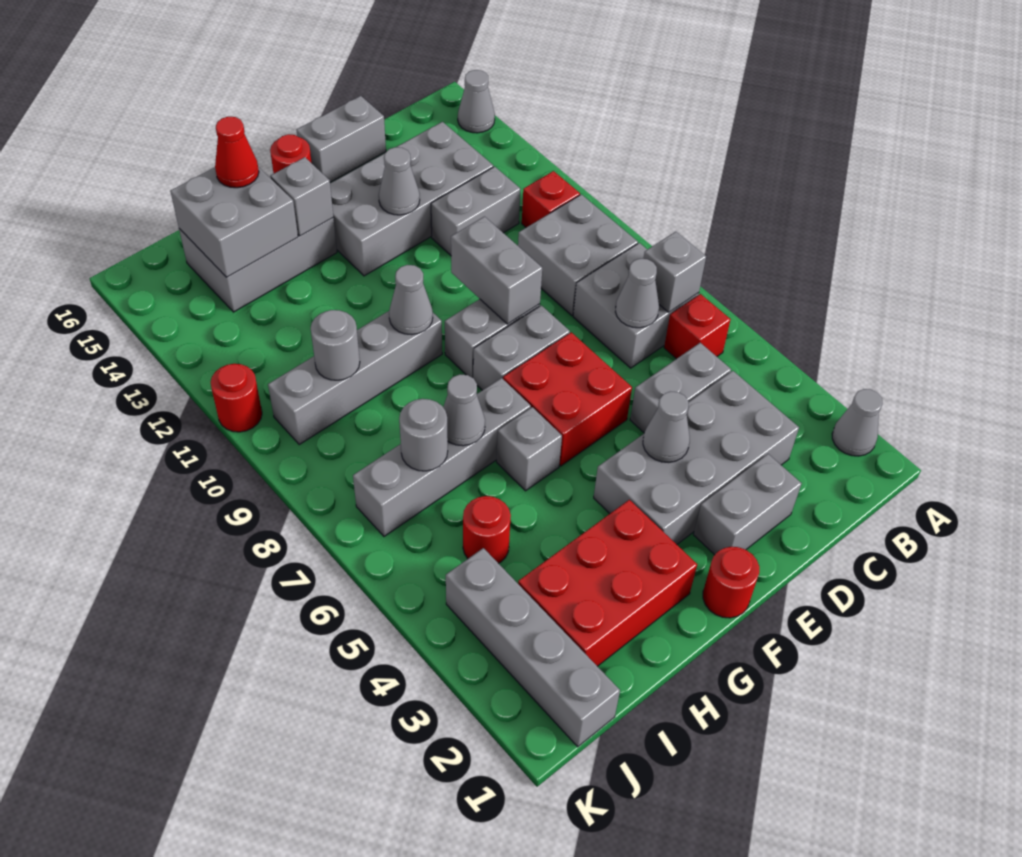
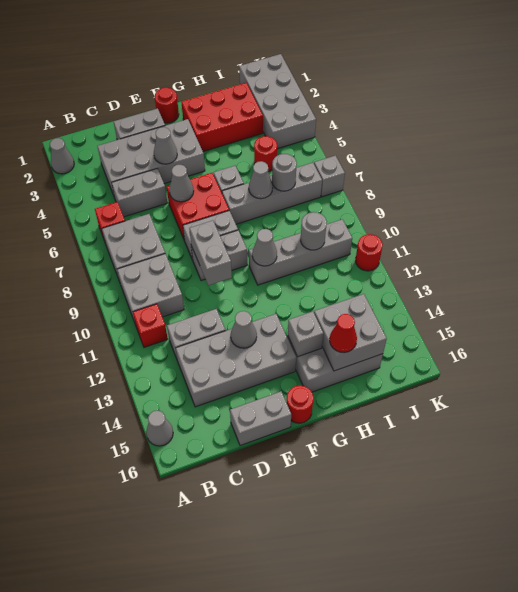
grey brick B7 level 2 -> grey brick K7 level 1
grey cone C7 level 2 -> grey cone E6 level 2
grey brick J1:J4 level 1 -> grey brick J1:K4 level 1

